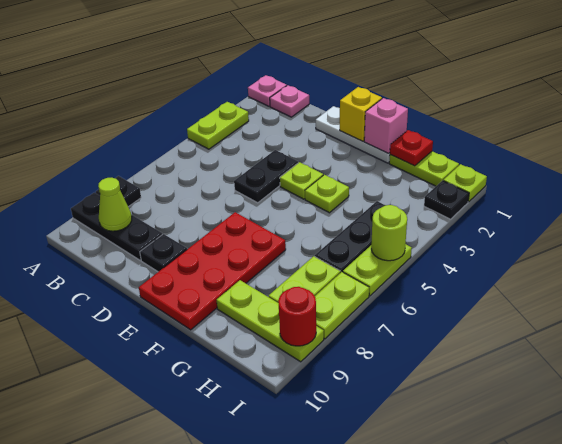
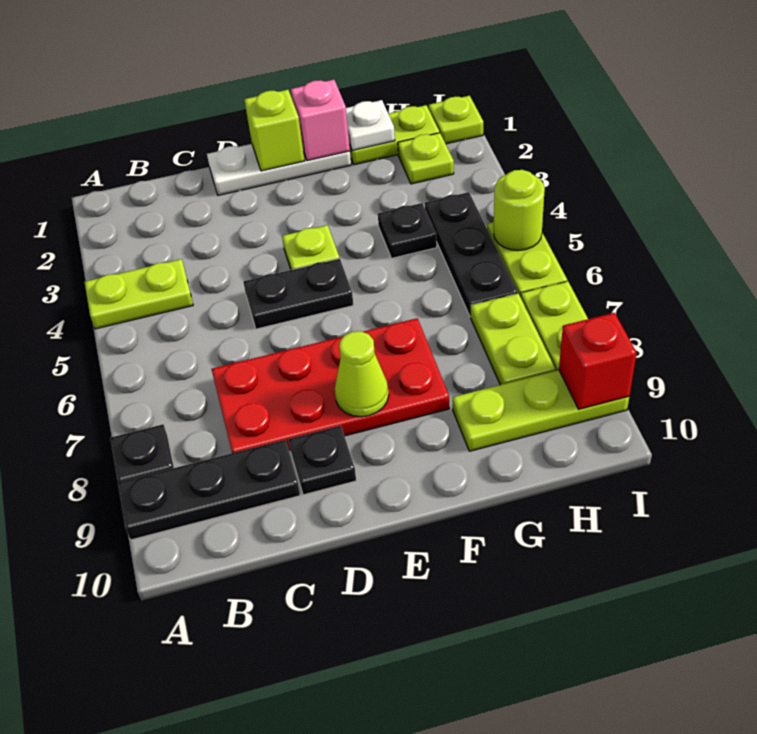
pink plate A1 level 1 -> none
lime plate A3:A4 level 1 -> lime plate A4:B4 level 1
pink plate B1 level 1 -> none
lime cone B9 level 2 -> lime cone E8 level 2
black plate D4:D5 level 1 -> black plate D5:E5 level 1
yellow brick E1 level 2 -> lime brick E1 level 2
red plate E7:F10 level 1 -> red plate C7:F8 level 1
lime plate F4 level 1 -> lime plate H2 level 1
red plate G1 level 2 -> white plate G1 level 2
black plate I2 level 1 -> black plate G4 level 1
red round brick I9 level 2 -> red brick I9 level 2

